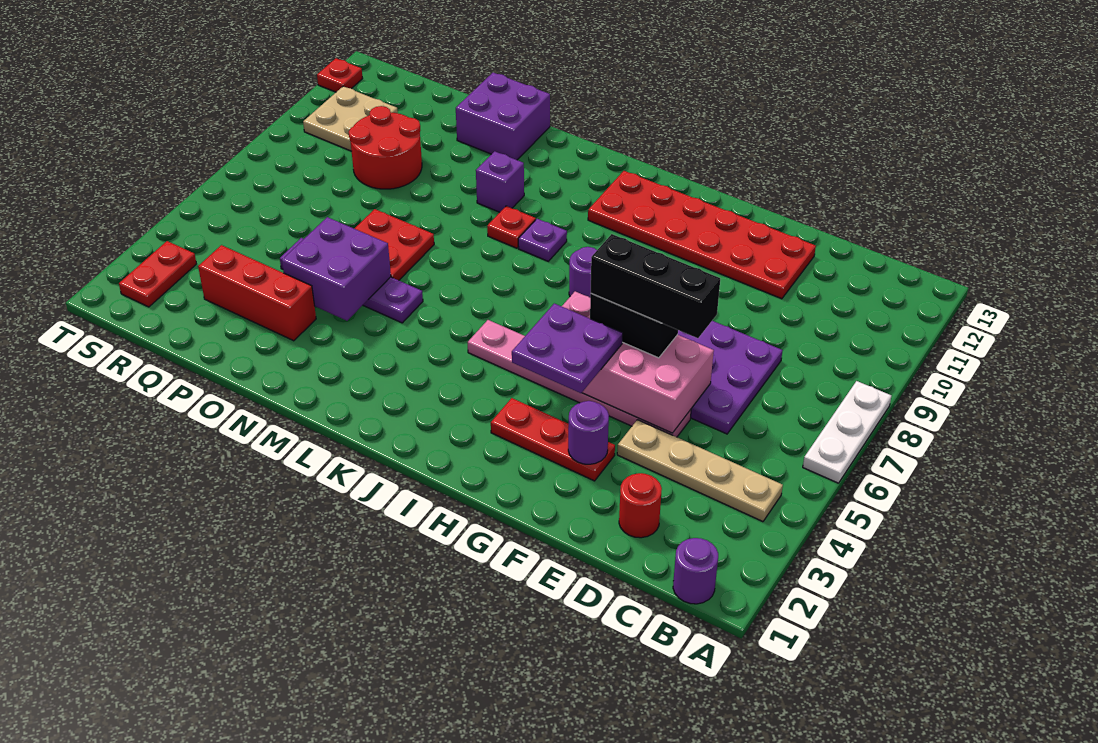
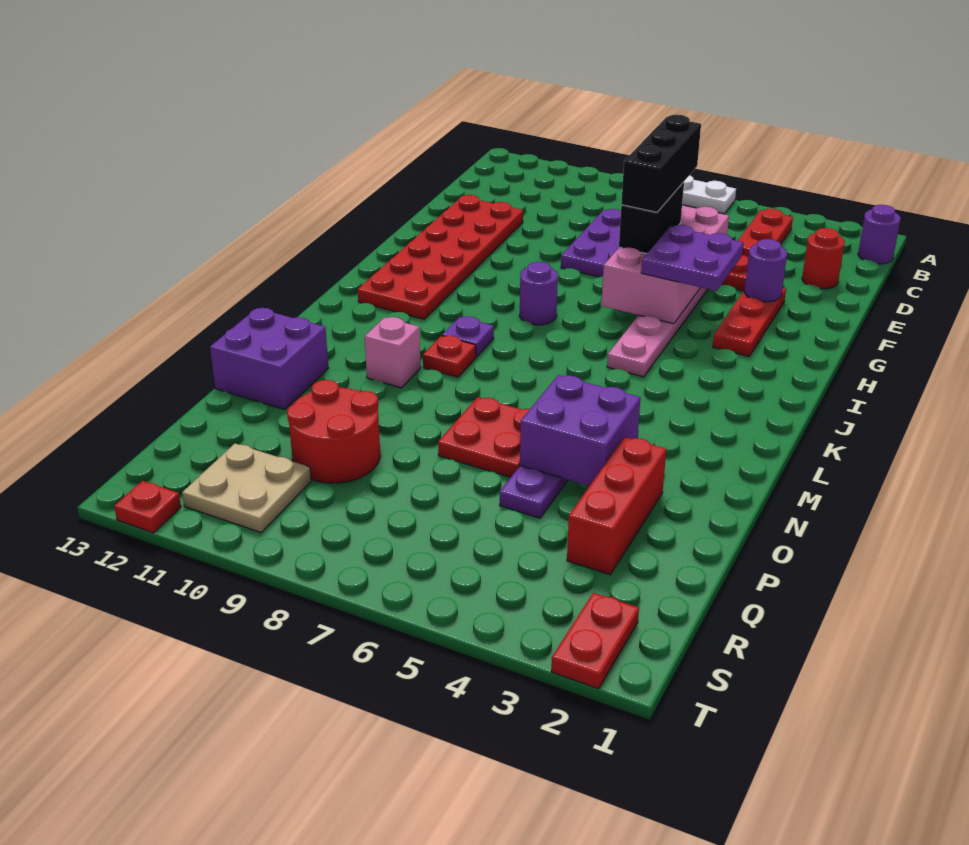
tan plate B4:E4 level 1 -> red plate B4:E4 level 1
purple brick M10 level 1 -> pink brick M10 level 1
red plate S2:S3 level 1 -> red plate S2:T2 level 1

